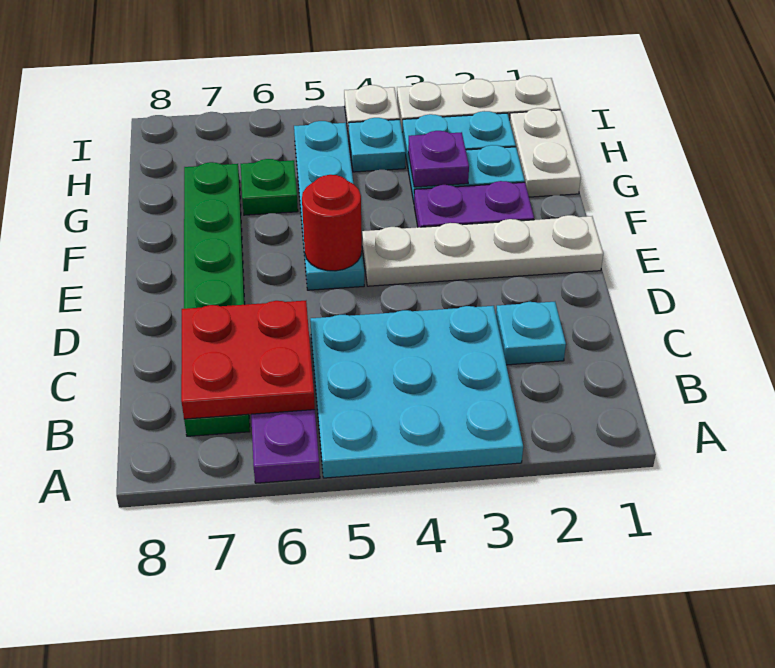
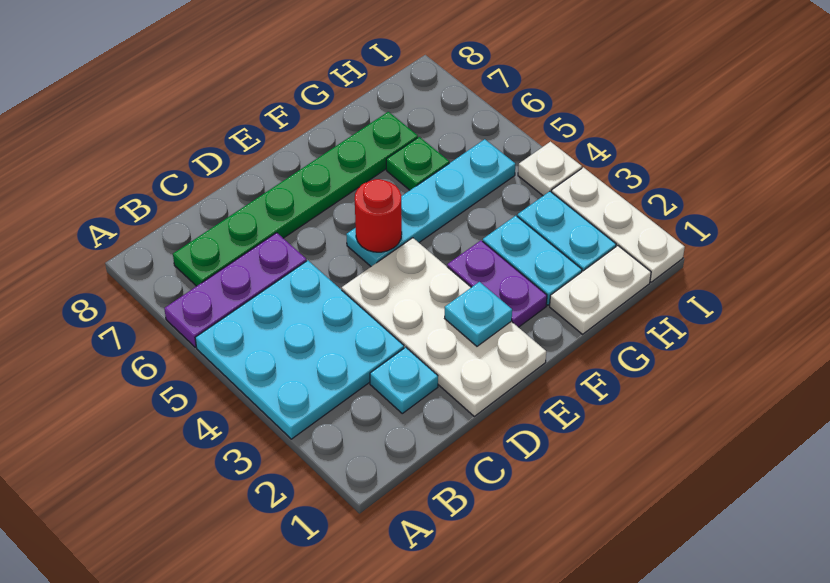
red plate B6:C7 level 2 -> none
white plate E1:E4 level 1 -> white plate D1:E4 level 1
purple plate G3 level 2 -> none
cyan plate H4 level 1 -> cyan plate E2 level 2

